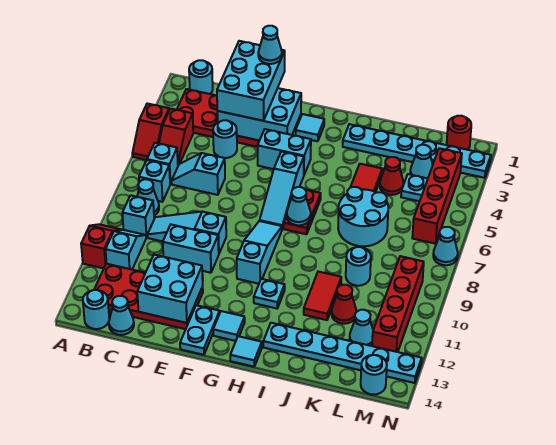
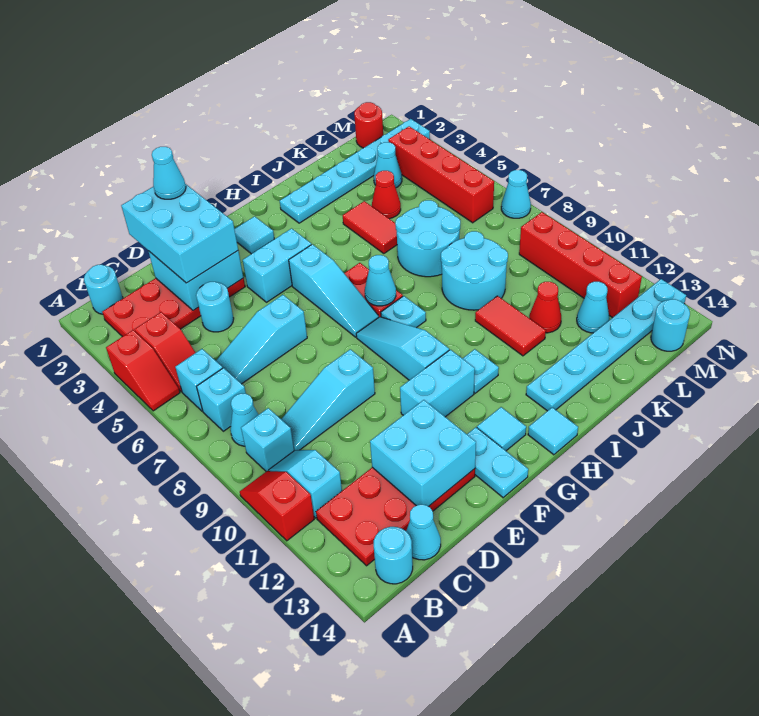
cyan slope C6:D6 level 1 top D -> cyan slope C6:E6 level 1 top E
cyan brick D2:F3 level 2 -> cyan brick D2:E3 level 2
cyan brick D10:E10 level 1 -> cyan brick F11:G11 level 1
cyan round brick K9 level 1 -> cyan round brick J8:K9 level 1
cyan plate L4 level 1 -> cyan plate H8 level 1

